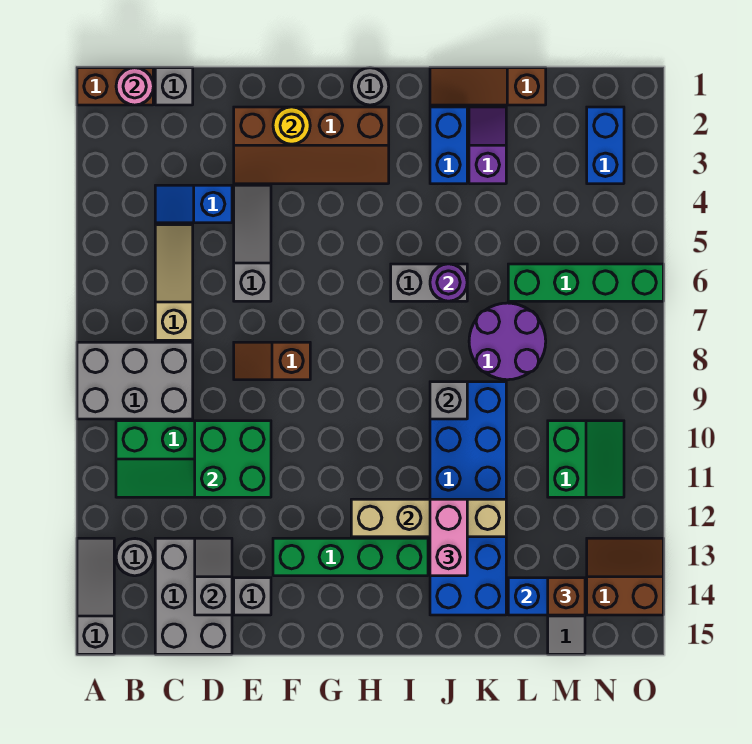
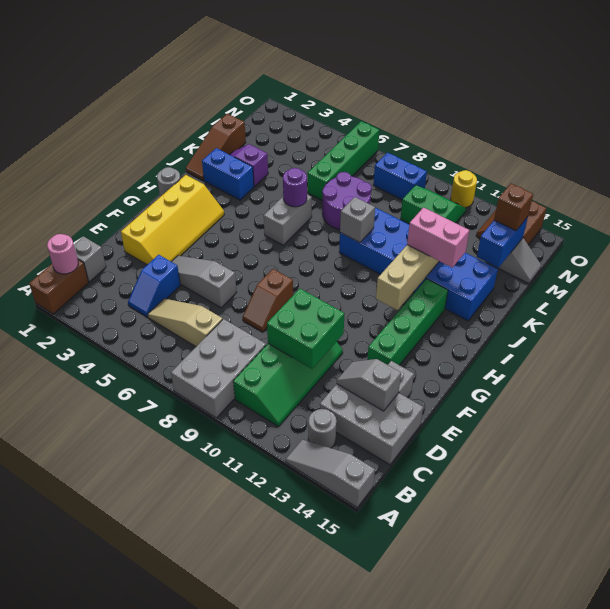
brown slope E2:H3 level 1 top 2 -> yellow slope E2:H3 level 1 top 2
yellow round brick F2 level 2 -> yellow round brick O11 level 1
blue brick N2:N3 level 1 -> blue brick N8:N9 level 1

